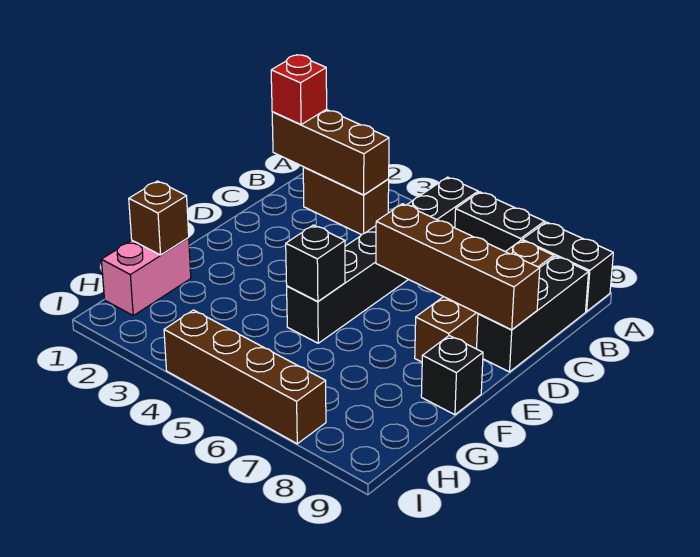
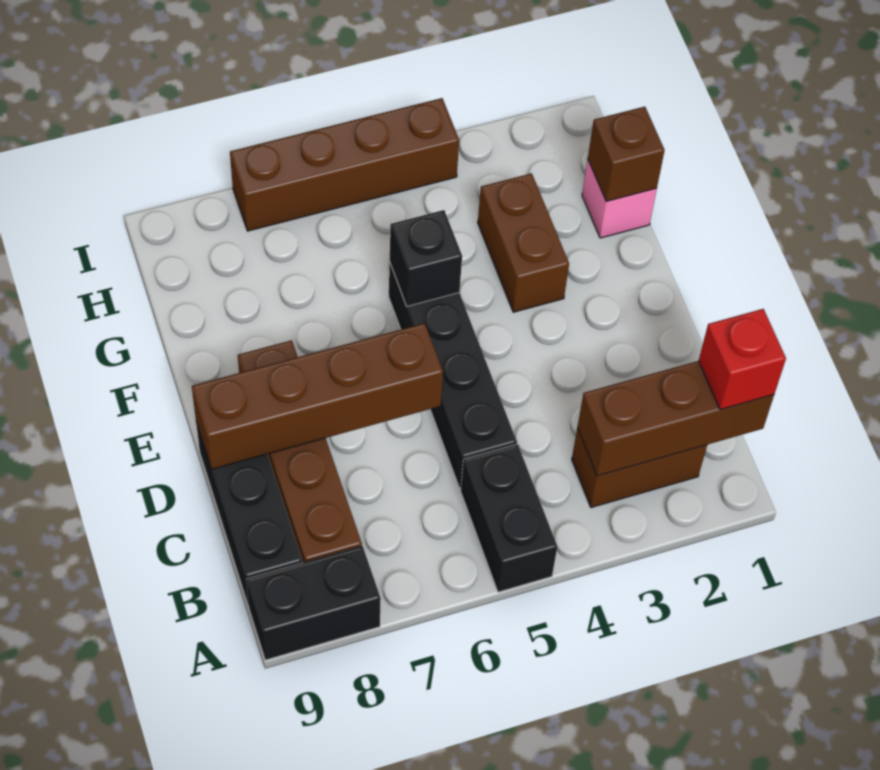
black brick A6:A7 level 1 -> none
none -> brown brick F3:G3 level 1
black brick F9 level 1 -> none
pink brick G1:H1 level 1 -> pink brick G1 level 1

